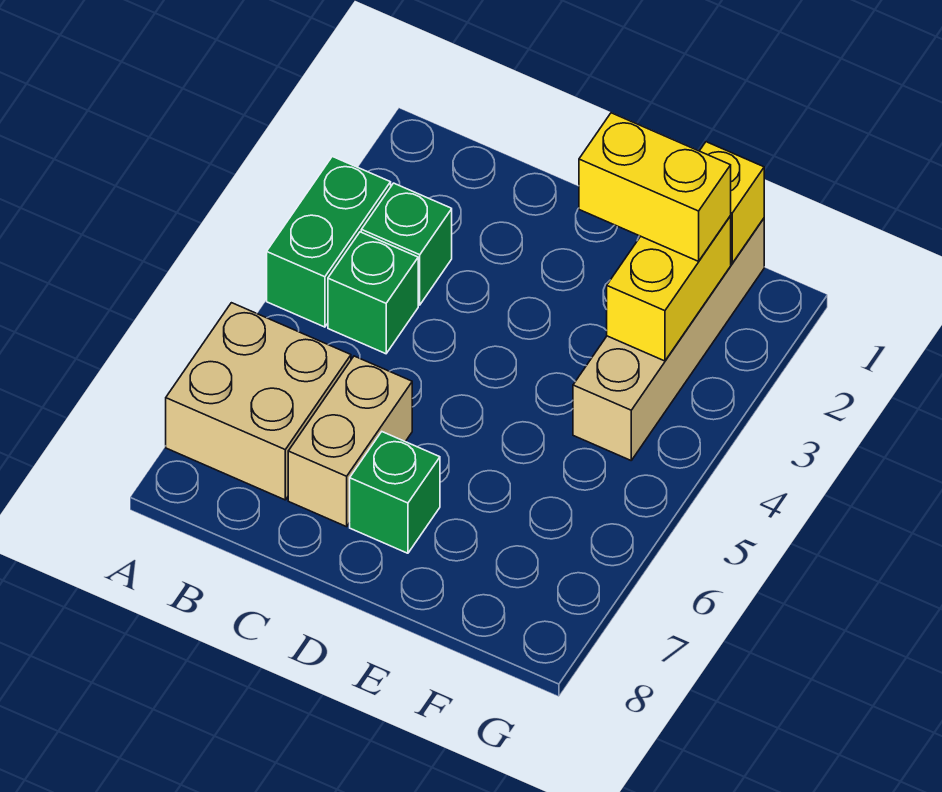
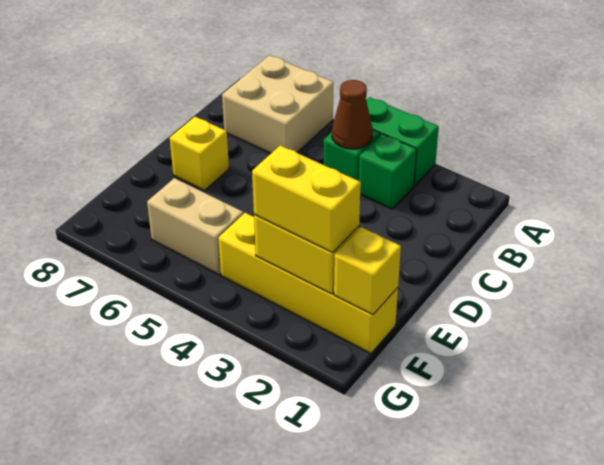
none -> brown cone B4 level 2
tan brick C6:C7 level 1 -> tan brick F5:F6 level 1
green brick D7 level 1 -> yellow brick D7 level 1
yellow brick E2:F2 level 3 -> yellow brick F2:F3 level 3
tan brick F1:F4 level 1 -> yellow brick F1:F4 level 1

